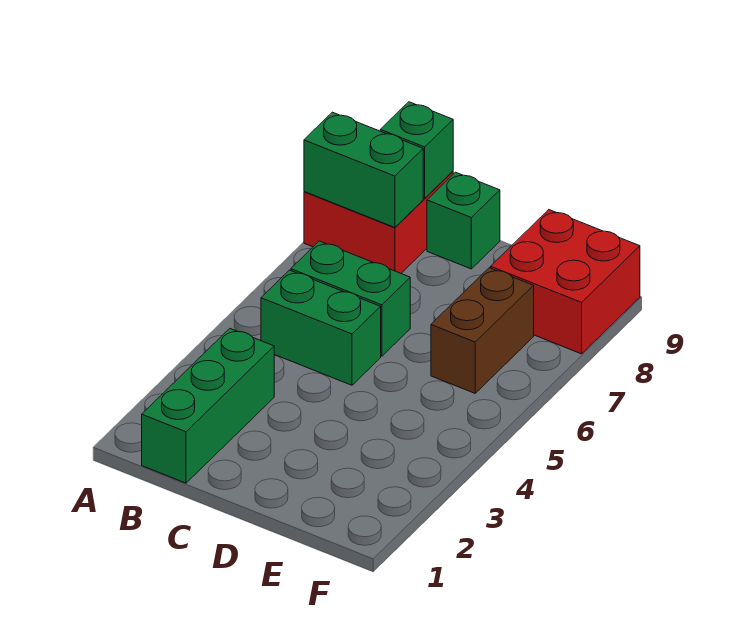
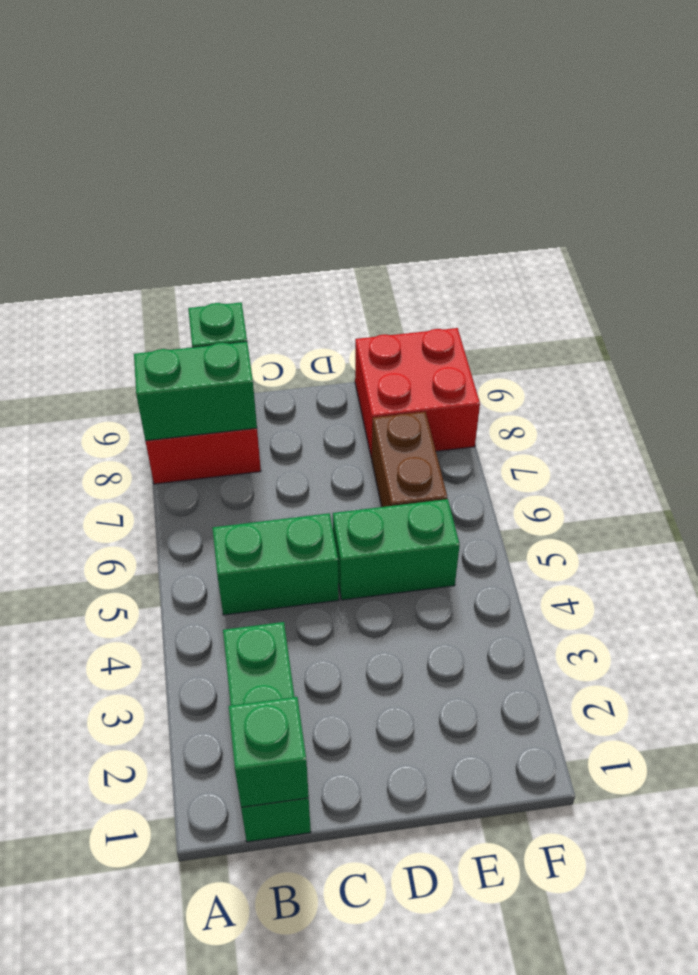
green brick B6:C6 level 1 -> green brick D5:E5 level 1
green brick C9 level 1 -> green brick B1 level 2

